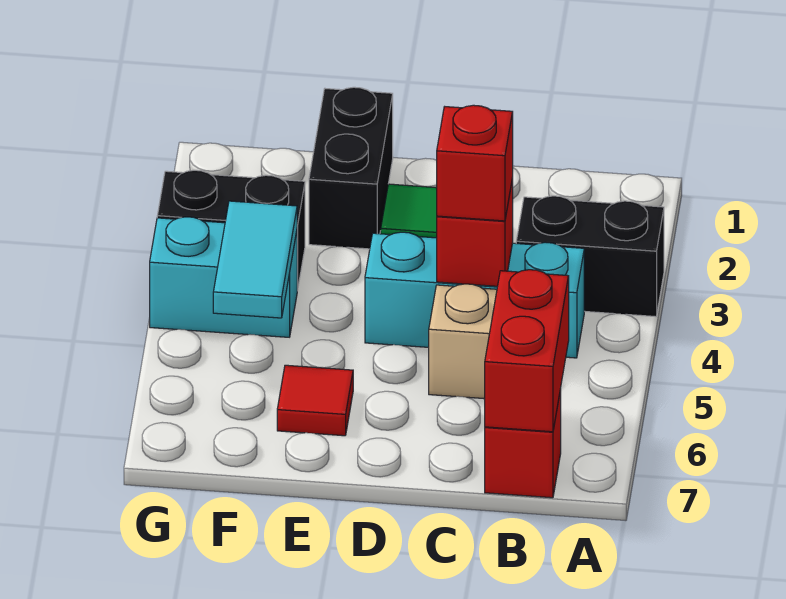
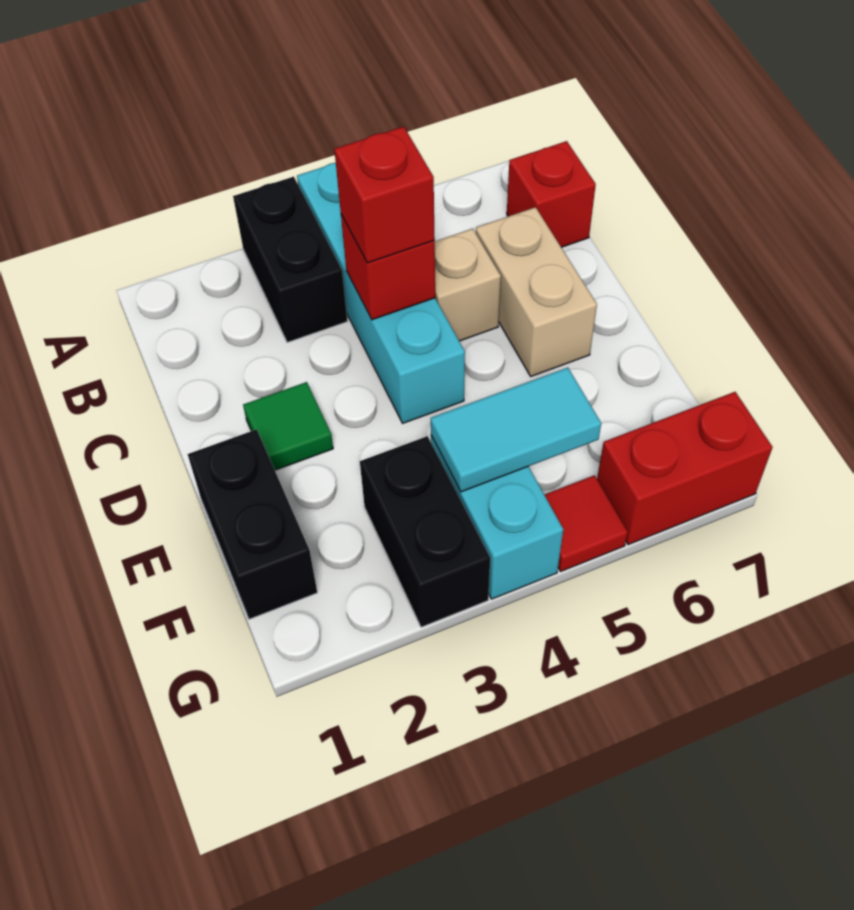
cyan brick B4:D4 level 1 -> cyan brick A4:D4 level 1
red brick B6:B7 level 2 -> red brick G6:G7 level 1
none -> tan brick C6:D6 level 1
black brick E1:E2 level 1 -> black brick E1:F1 level 1
red tile E6 level 1 -> red tile G5 level 1

